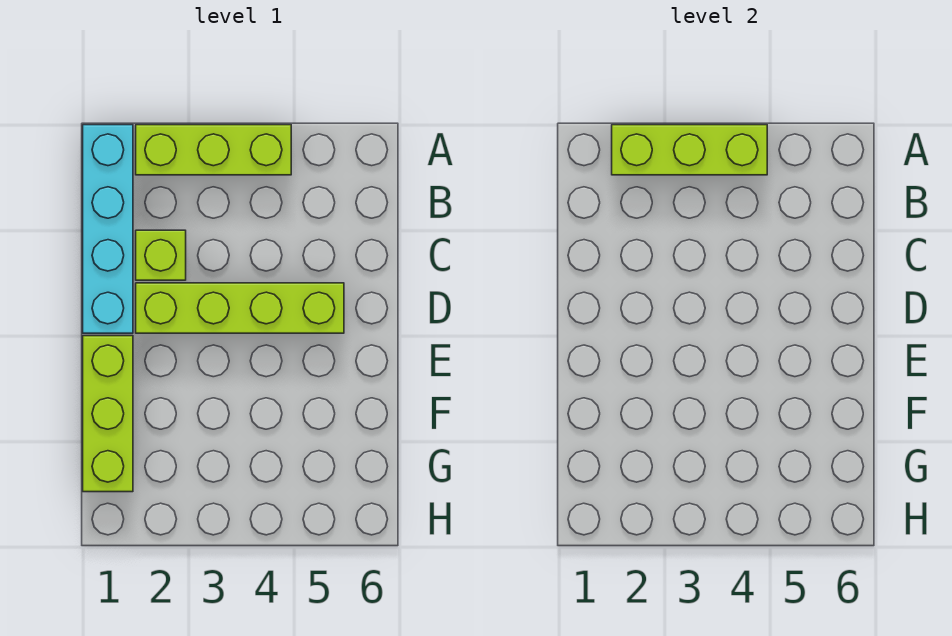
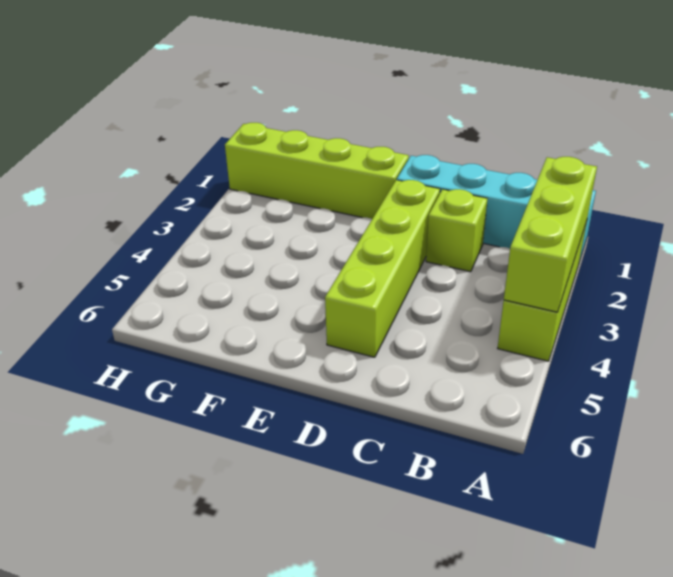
lime brick E1:G1 level 1 -> lime brick E1:H1 level 1

